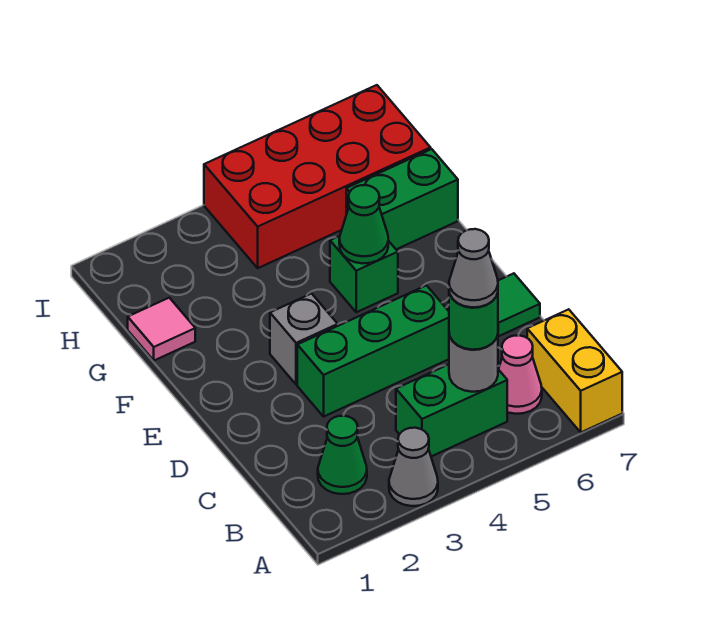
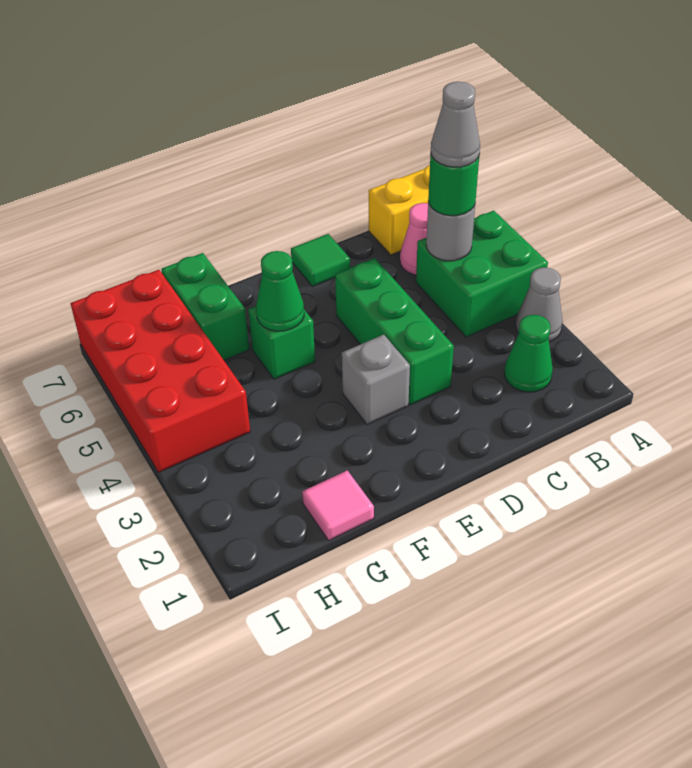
green brick B4:B5 level 1 -> green brick A4:B5 level 1

